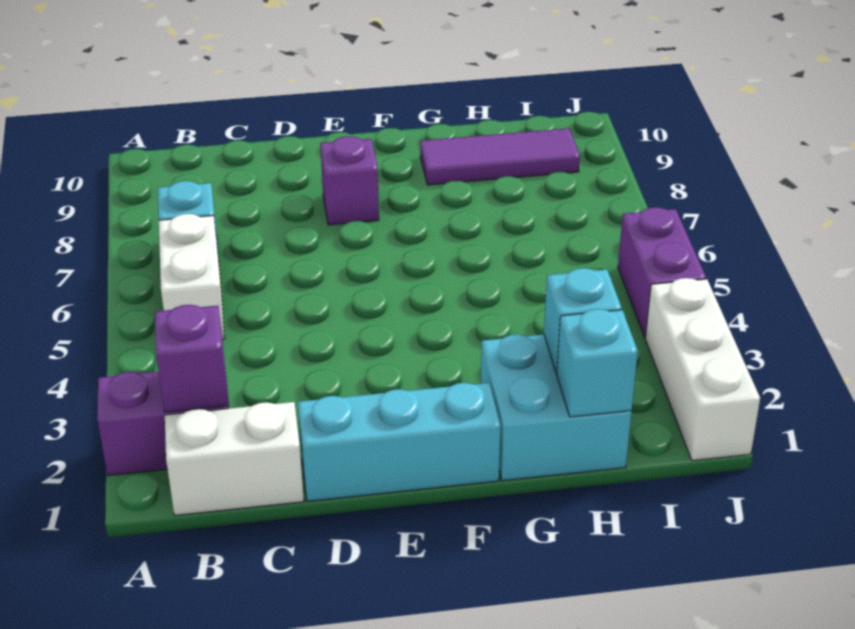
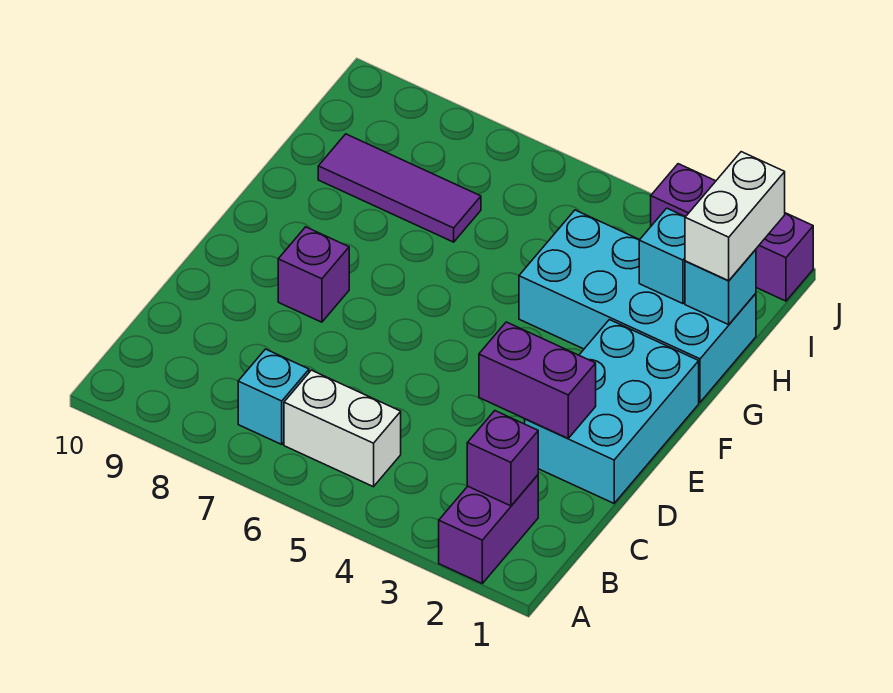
white brick B1:C1 level 1 -> white brick H1:I1 level 3
cyan brick D1:F1 level 1 -> cyan brick D1:F2 level 1
cyan brick G1:H2 level 1 -> cyan brick G1:H4 level 1
purple tile G9:I9 level 1 -> purple tile H7:H9 level 1
white brick J1:J3 level 1 -> purple brick J1:J3 level 1
purple brick J4:J5 level 1 -> purple brick D2:D3 level 2

